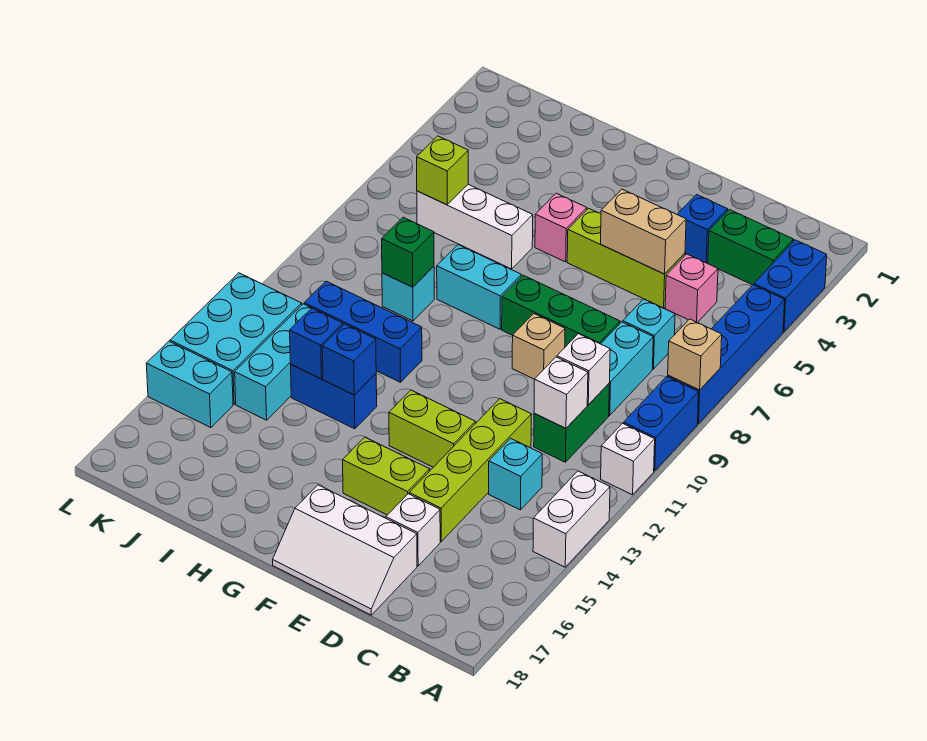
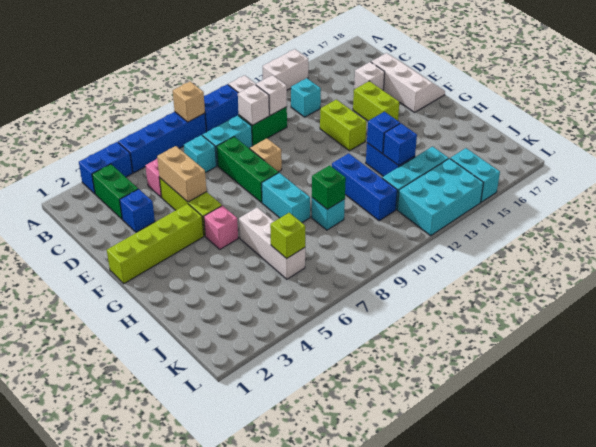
lime brick D12:D15 level 1 -> lime brick F1:F4 level 1

